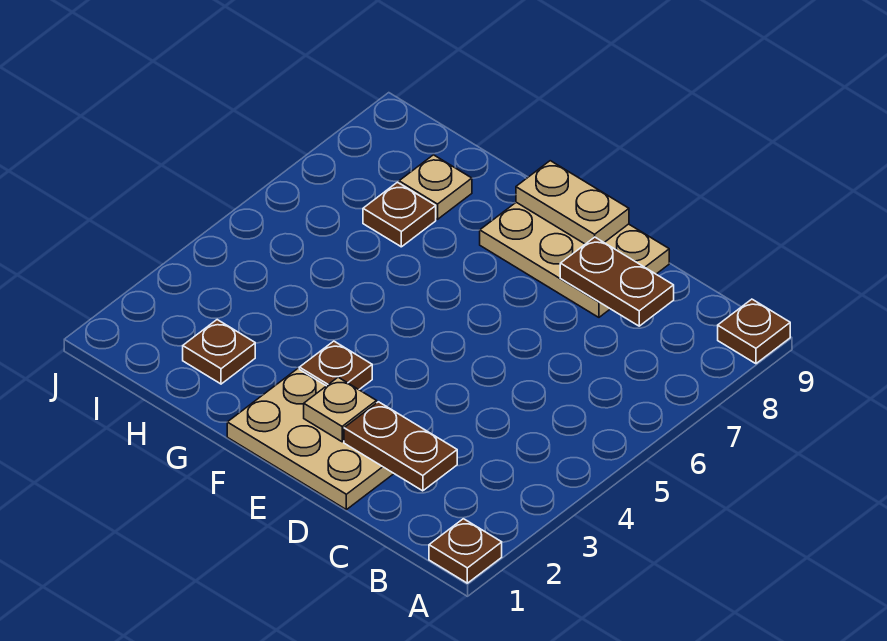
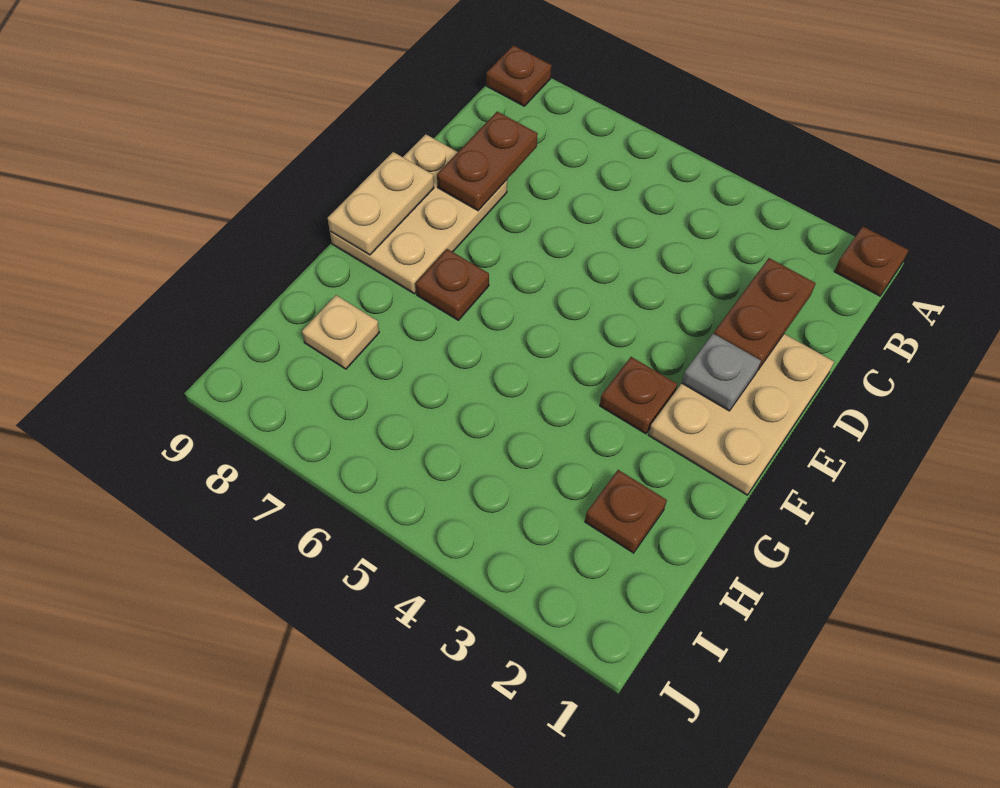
tan plate E2 level 2 -> grey plate E2 level 2
brown plate H7 level 1 -> brown plate F7 level 1

